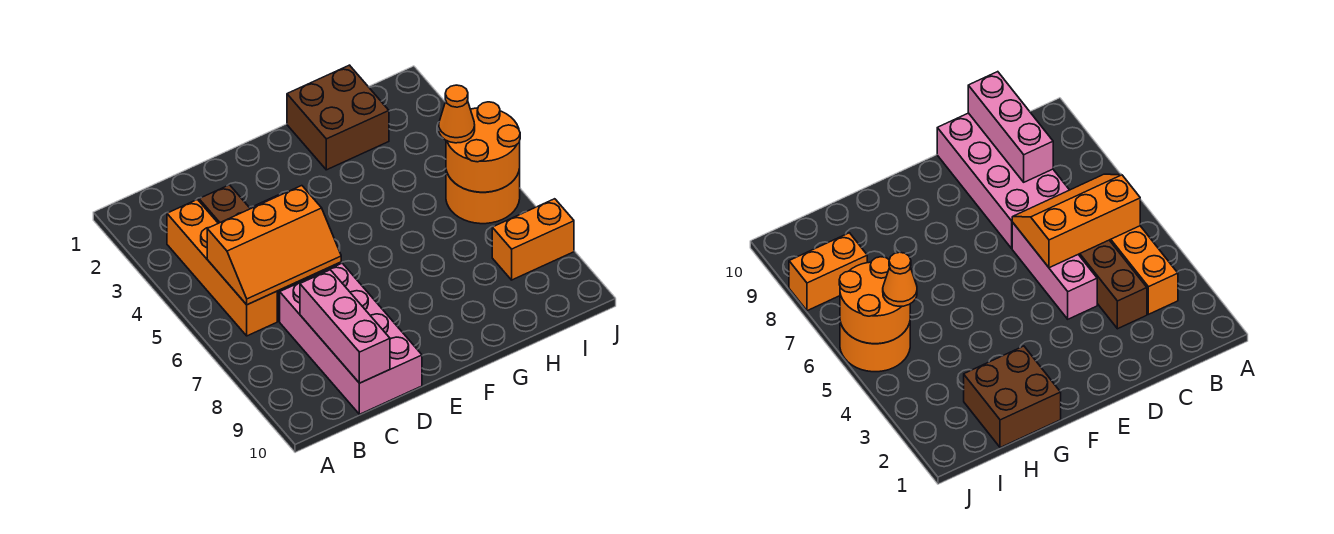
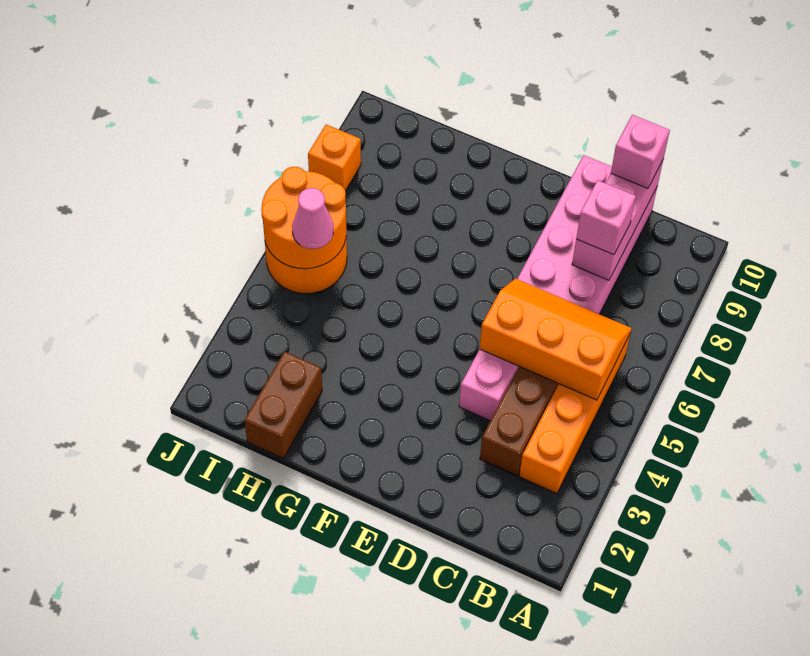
none -> pink brick C8 level 3
none -> pink brick C10 level 3
brown brick G1:H2 level 1 -> brown brick H1:H2 level 1
orange cone I5 level 3 -> pink cone I5 level 3
orange brick I8:J8 level 1 -> orange brick J8 level 1

